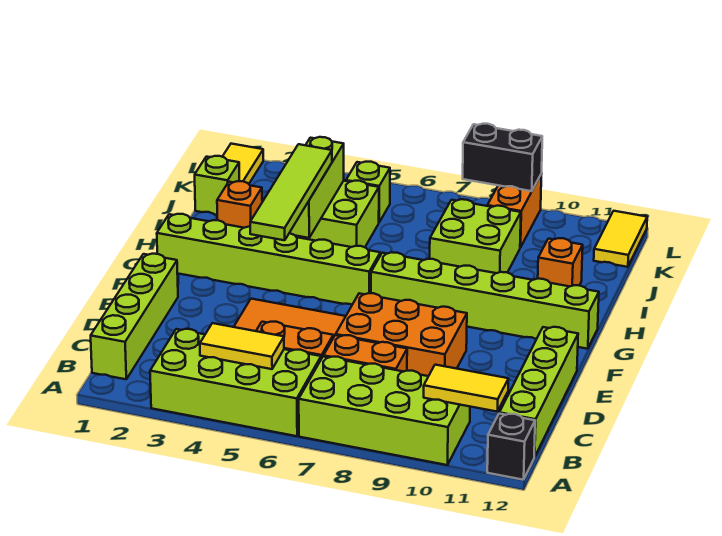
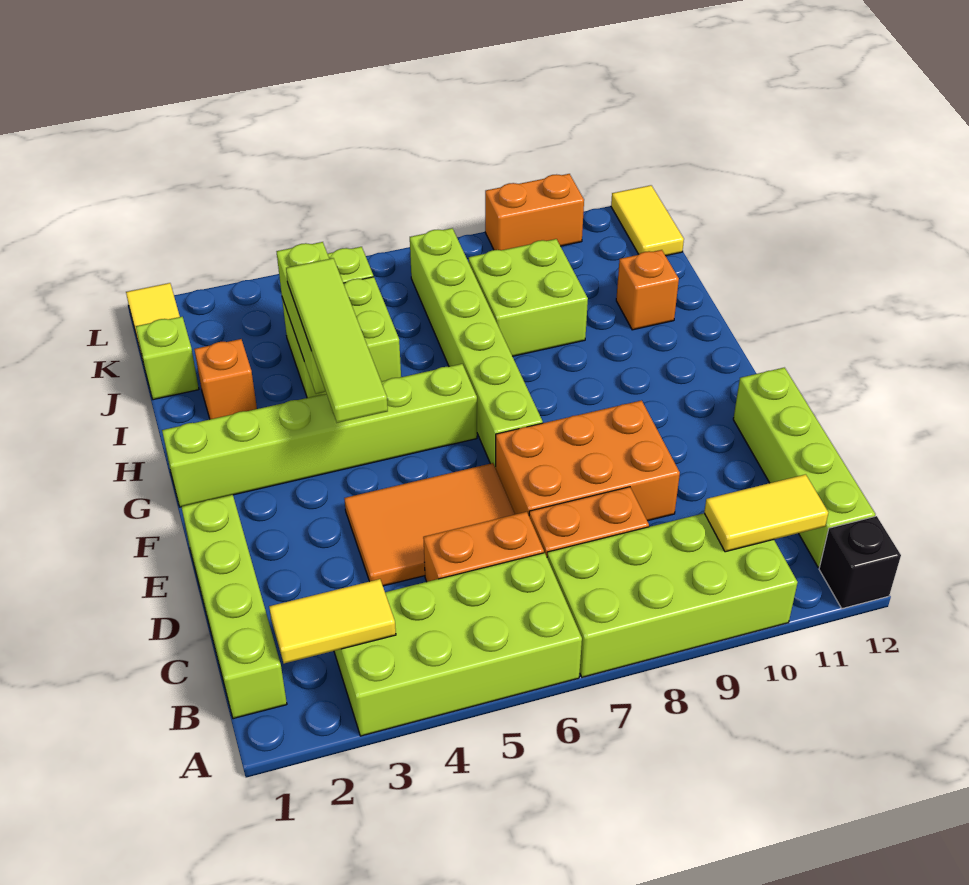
yellow tile B4:B5 level 2 -> yellow tile B2:B3 level 2
lime brick G7:G12 level 1 -> lime brick F7:K7 level 1
orange brick K9:L9 level 1 -> orange brick L9:L10 level 1
black brick L8:L9 level 2 -> none

